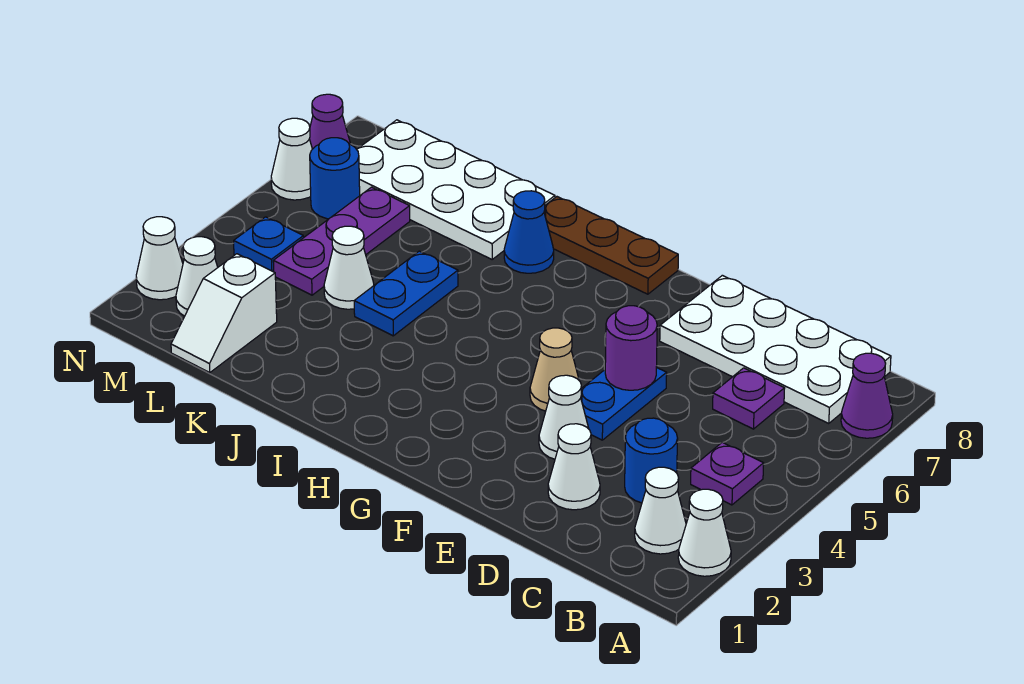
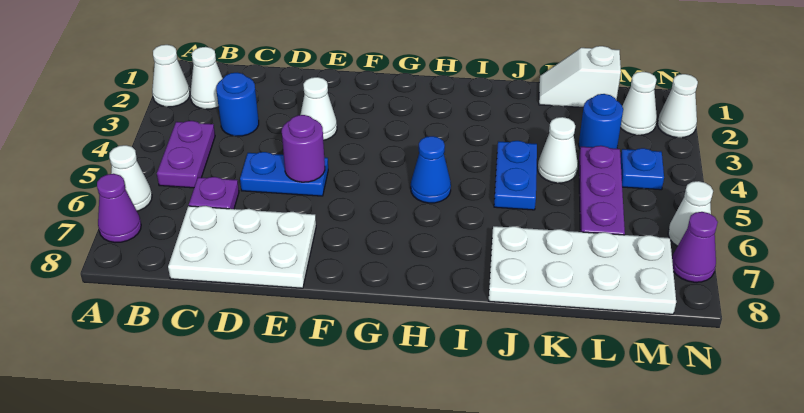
purple plate B4 level 1 -> purple plate B4:B5 level 1
white plate B7:E8 level 1 -> white plate C7:E8 level 1
white cone D2 level 1 -> white cone A6 level 1
blue plate E4:E5 level 1 -> blue plate D5:E5 level 1
tan cone F4 level 1 -> none
brown plate G8:I8 level 1 -> none
blue cone I7 level 1 -> blue cone H5 level 1
white slope L1:L2 level 1 top 2 -> white slope K1:L1 level 1 top L
blue round brick M6 level 1 -> blue round brick L3 level 1

